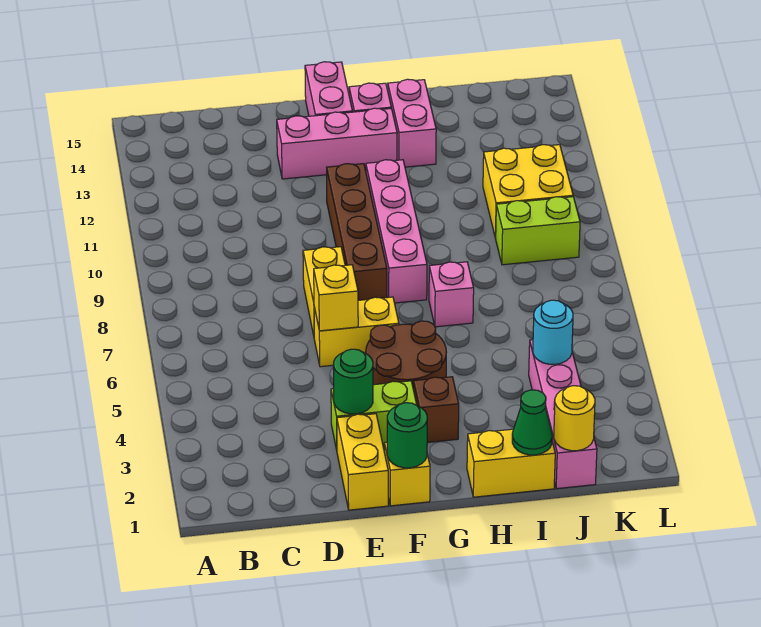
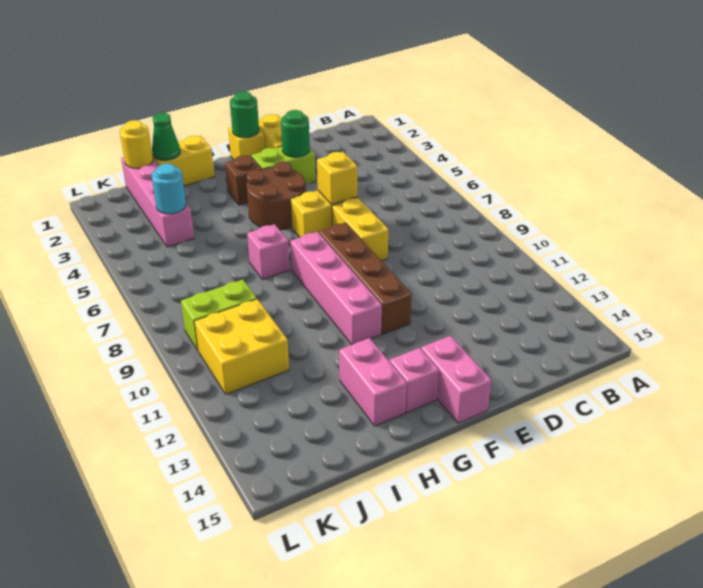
pink brick E13:G13 level 1 -> none

